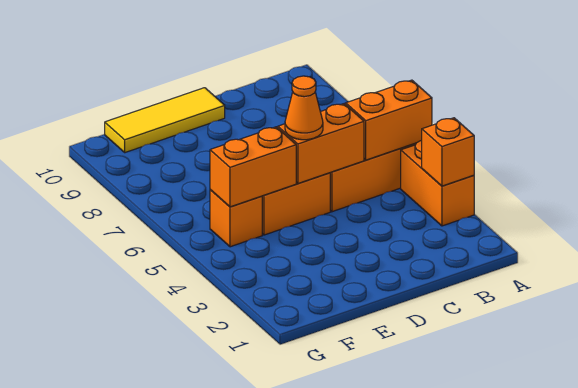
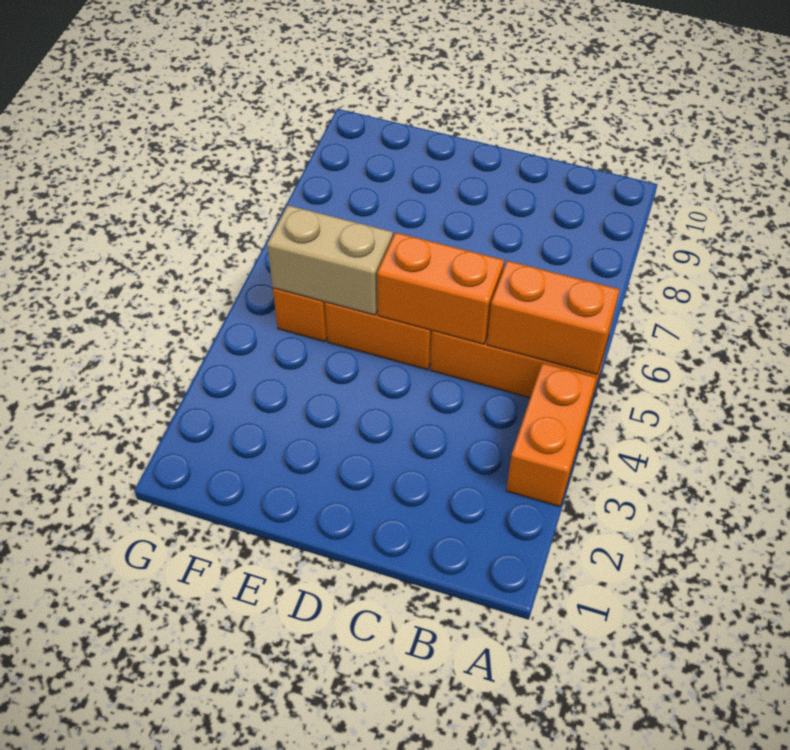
orange brick A3 level 2 -> none
orange cone D5 level 3 -> none
yellow tile D10:F10 level 1 -> none
orange brick E5:F5 level 2 -> tan brick E5:F5 level 2

